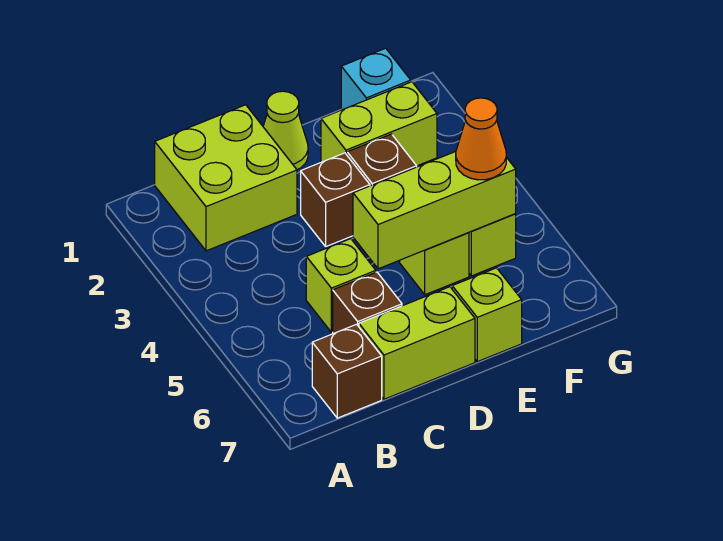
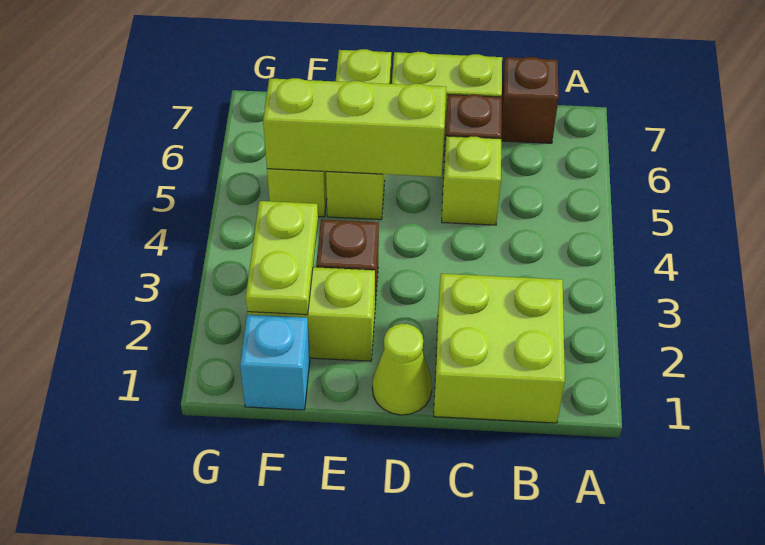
brown brick D3 level 1 -> none
none -> lime plate F2:F3 level 2
orange cone F5 level 3 -> none

